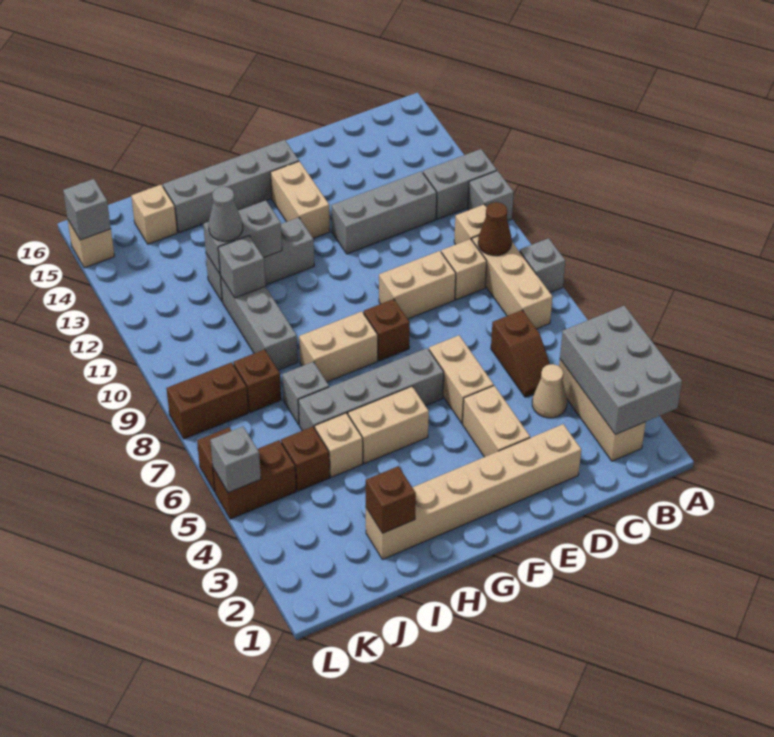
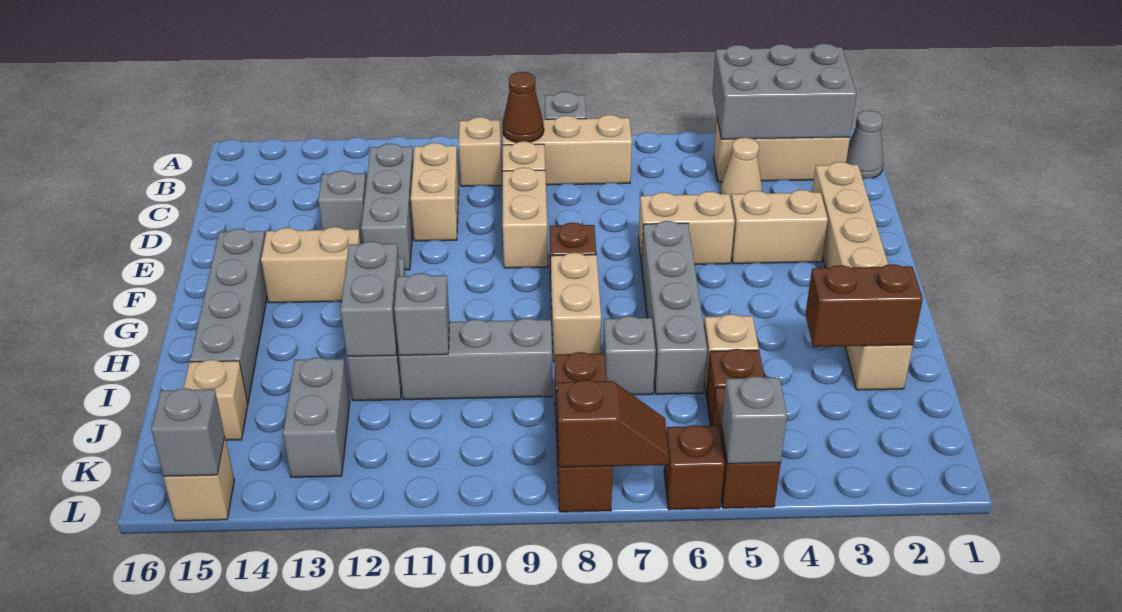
grey brick A11 level 1 -> grey brick D13 level 1
grey brick A12:B12 level 1 -> grey brick J13:K13 level 1
brown slope C5:C6 level 1 top 6 -> brown slope L7:L8 level 2 top 8
tan brick G5:H5 level 1 -> tan brick C11:D11 level 1
brown brick I2 level 2 -> brown brick I2:I3 level 2
grey cone I12 level 3 -> grey cone B1 level 1

